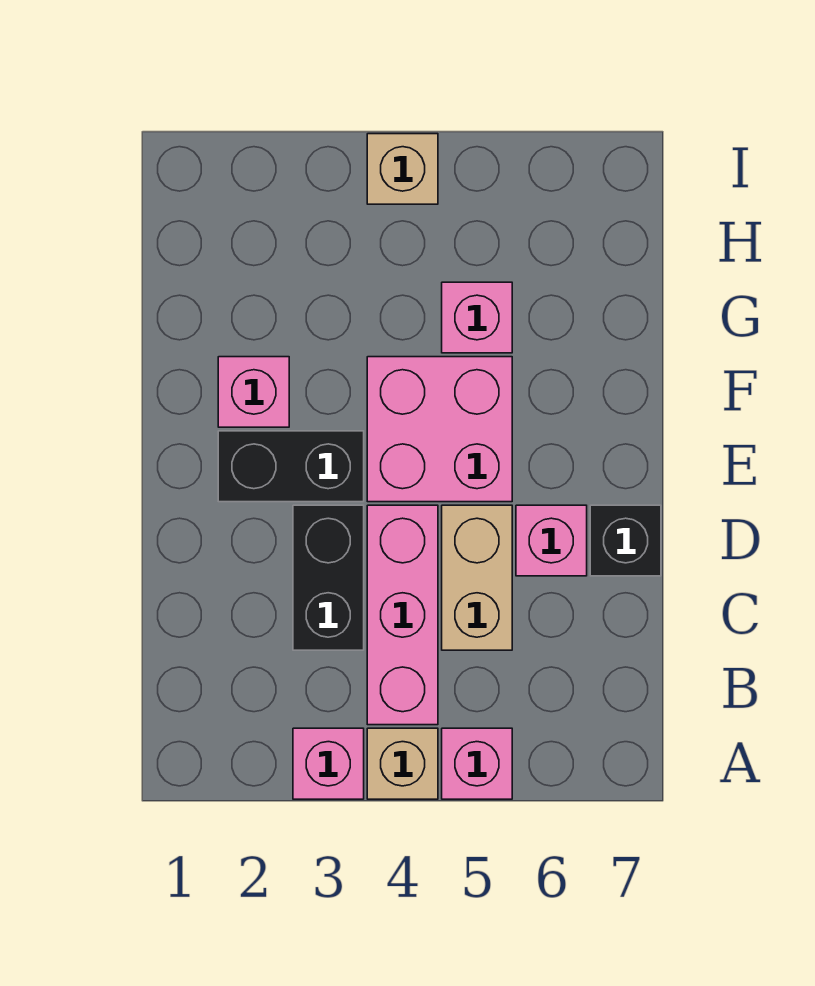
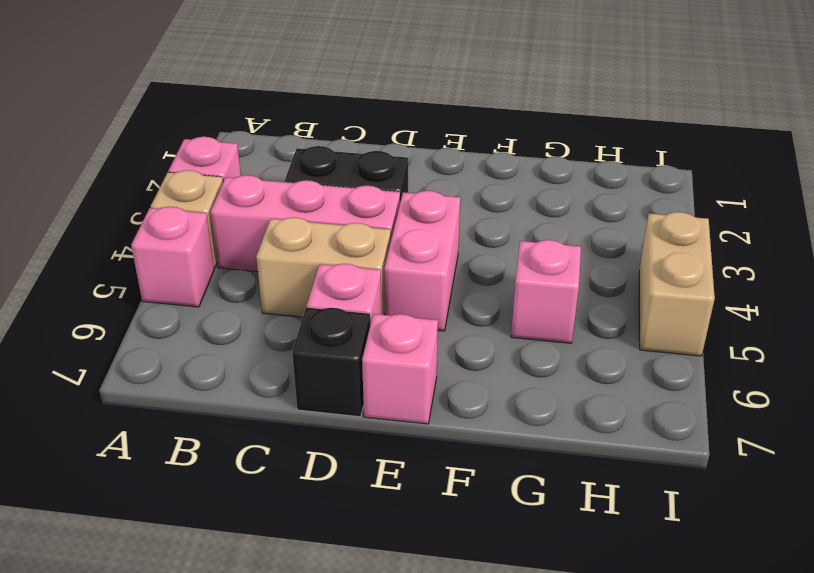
black brick E2:E3 level 1 -> none
pink brick E4:F5 level 1 -> pink brick E4:E5 level 1
pink brick F2 level 1 -> pink brick E7 level 1
tan brick I4 level 1 -> tan brick I4:I5 level 1

